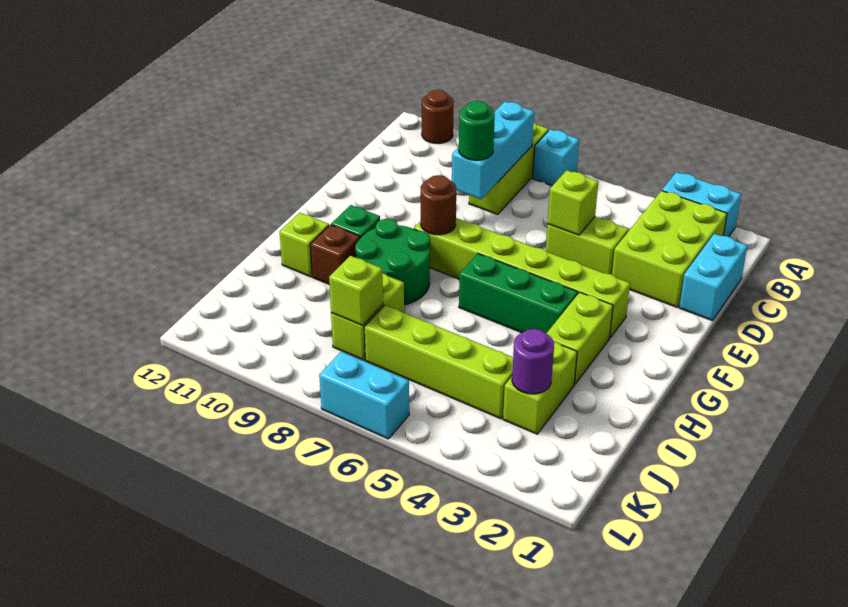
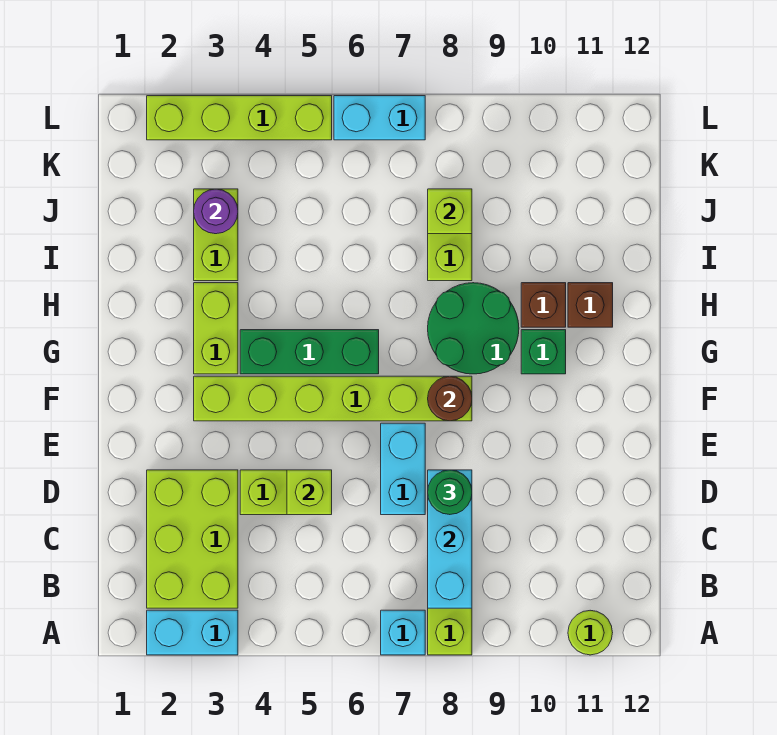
brown round brick A11 level 1 -> lime round brick A11 level 1
cyan brick C1:D1 level 1 -> cyan brick D7:E7 level 1
lime brick H11 level 1 -> brown brick H11 level 1
lime brick J4:J7 level 1 -> lime brick L2:L5 level 1

